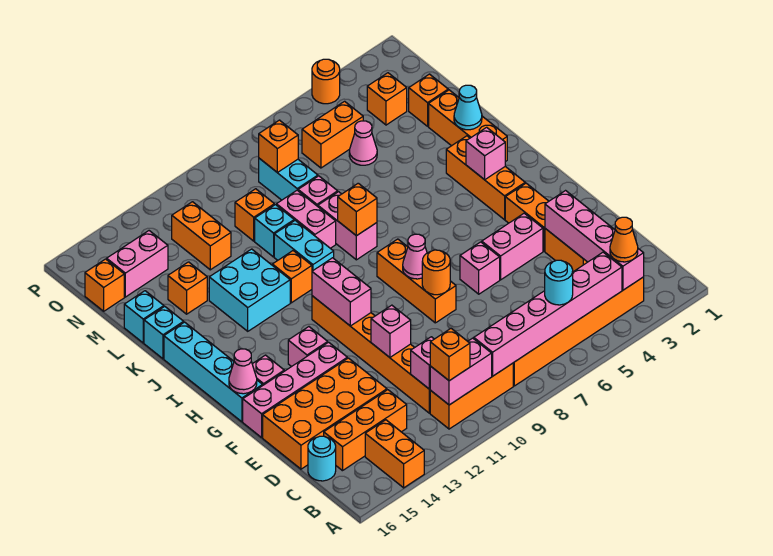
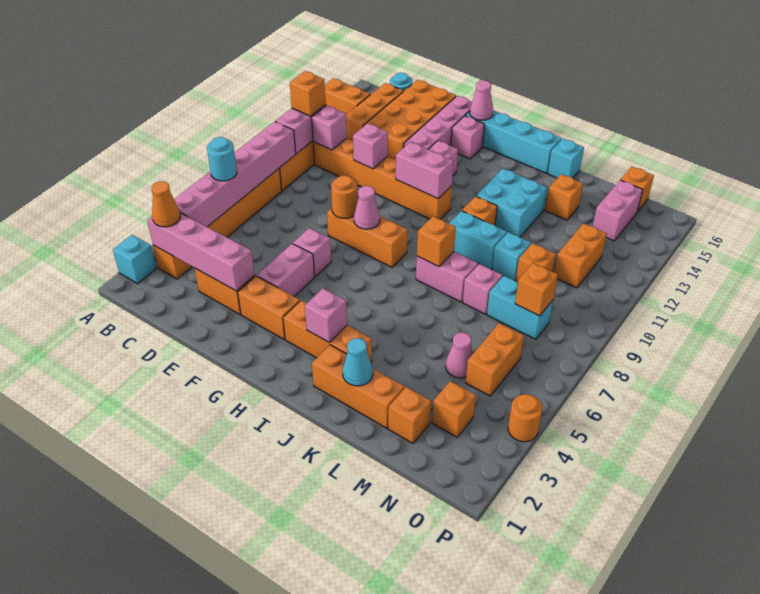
pink brick K9:L9 level 1 -> none
cyan brick L16 level 1 -> cyan brick A2 level 1
orange brick M12:N12 level 1 -> orange brick N11:N12 level 1

